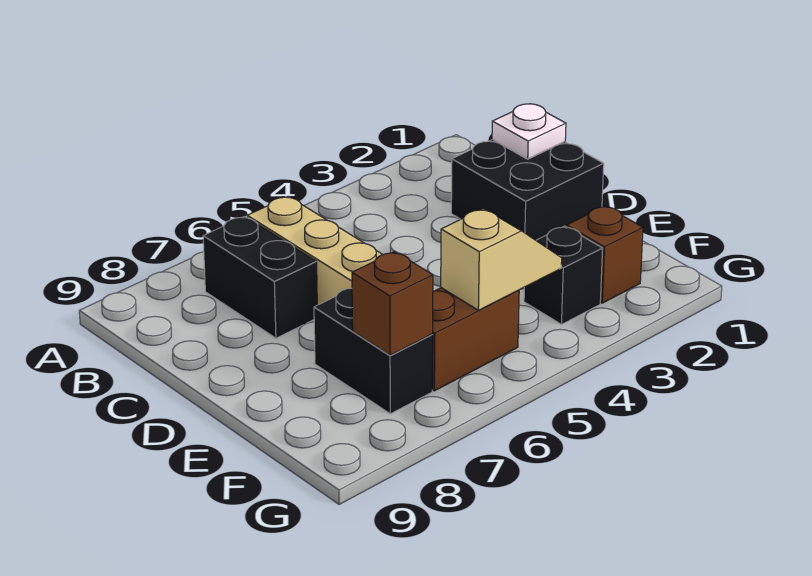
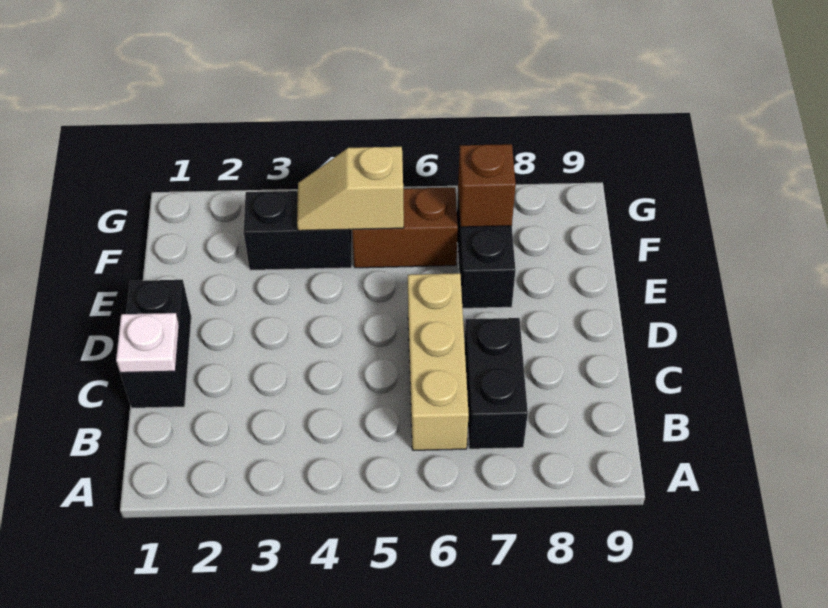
black brick C1:D2 level 1 -> black brick C1:D1 level 1
brown brick F2 level 1 -> none
black brick F3 level 1 -> black brick F3:F4 level 1

